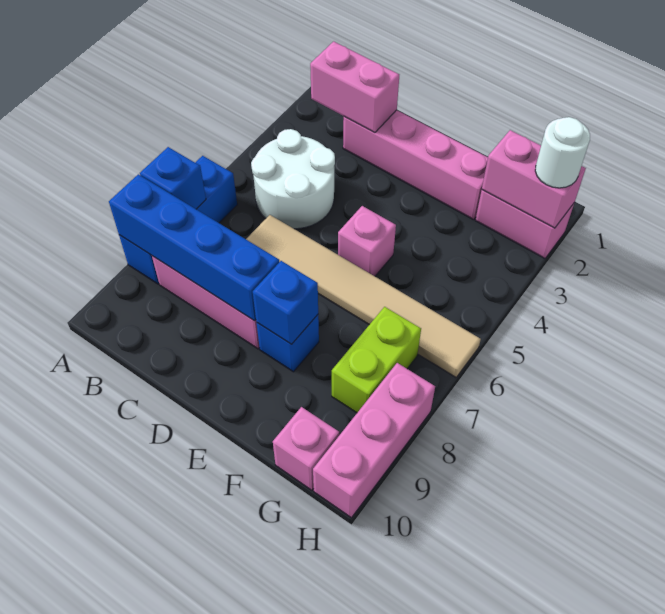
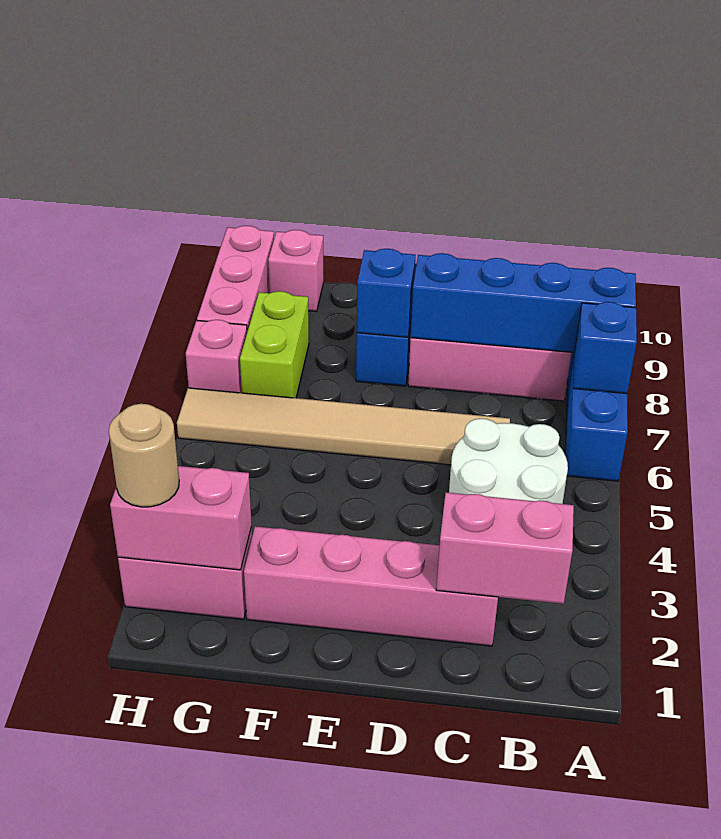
pink brick E5 level 1 -> pink brick H7 level 1
white round brick H2 level 3 -> tan round brick H2 level 3

